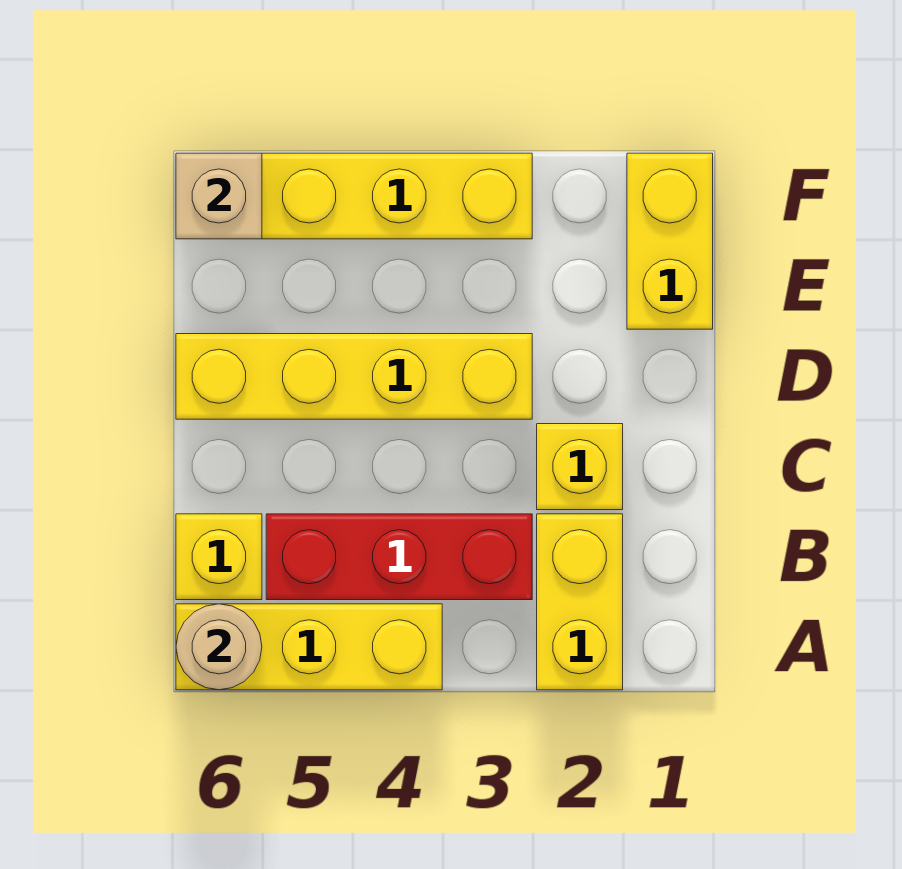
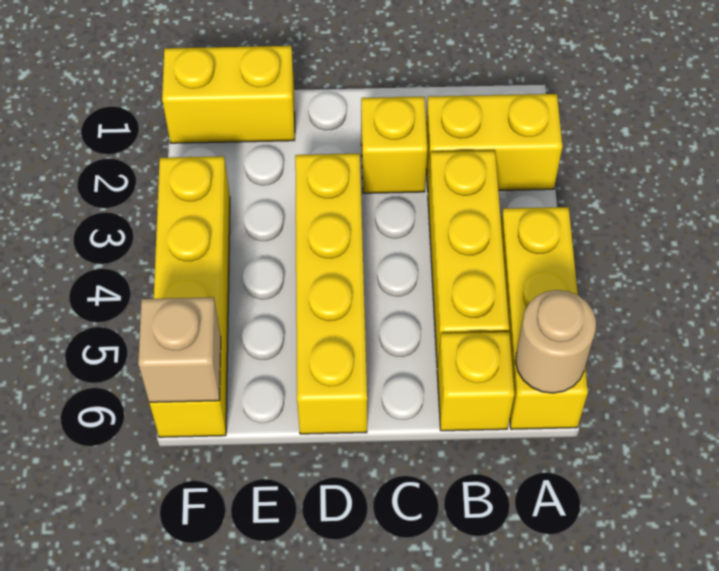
red brick B3:B5 level 1 -> yellow brick B3:B5 level 1

